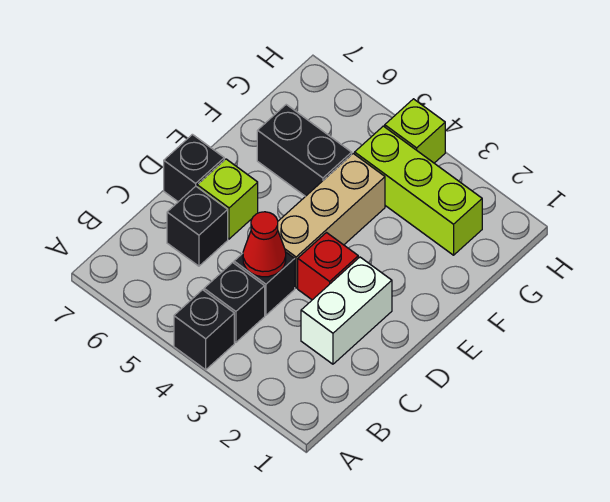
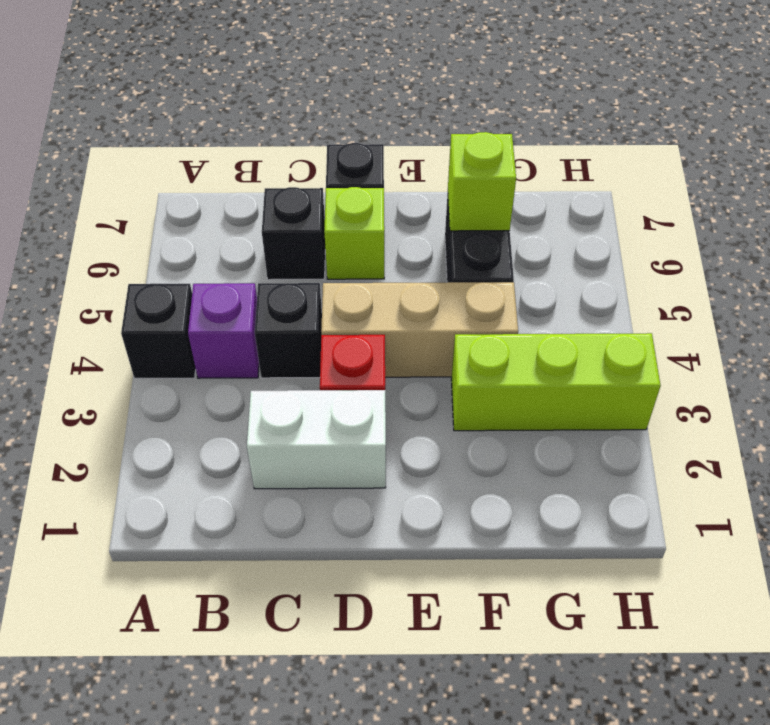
black brick B4 level 1 -> purple brick B4 level 1
red cone C4 level 2 -> none
lime brick G2:G4 level 1 -> lime brick F3:H3 level 1
lime brick H4 level 1 -> lime brick F6 level 2

